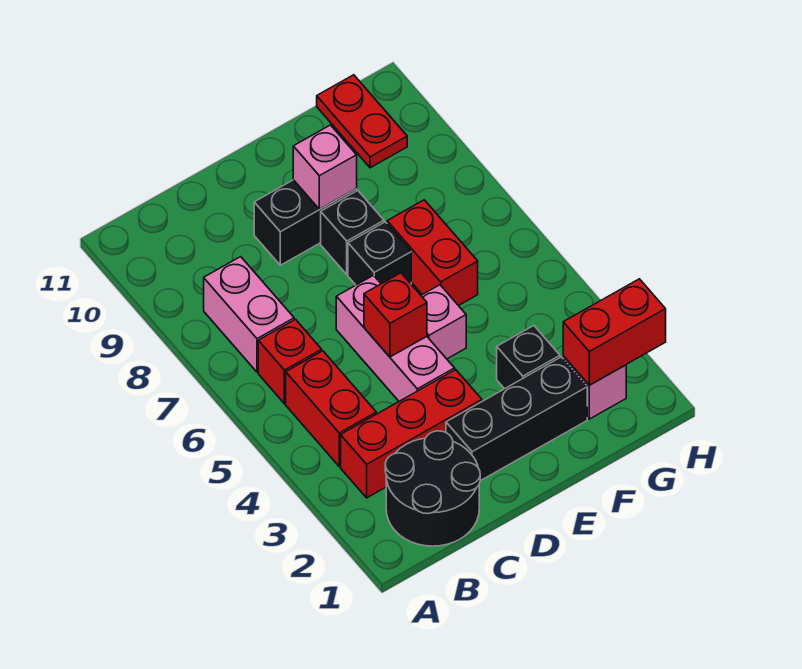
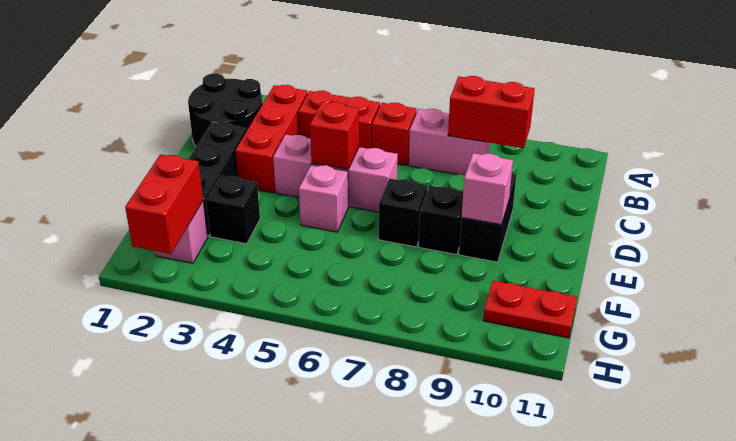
red brick F6:F7 level 1 -> red brick B8:B9 level 2

